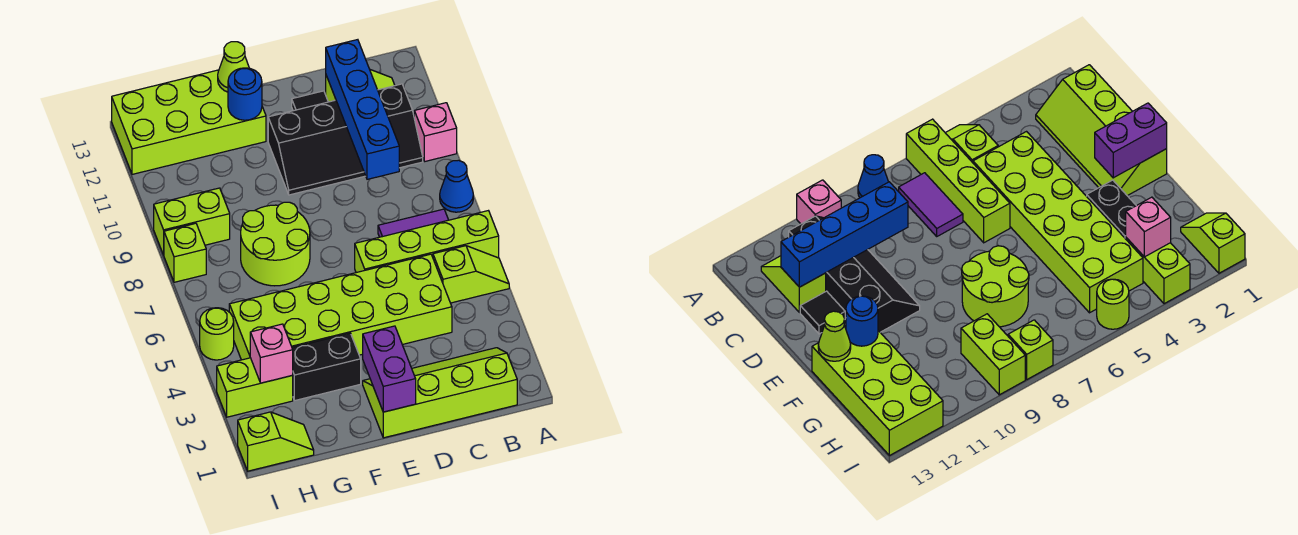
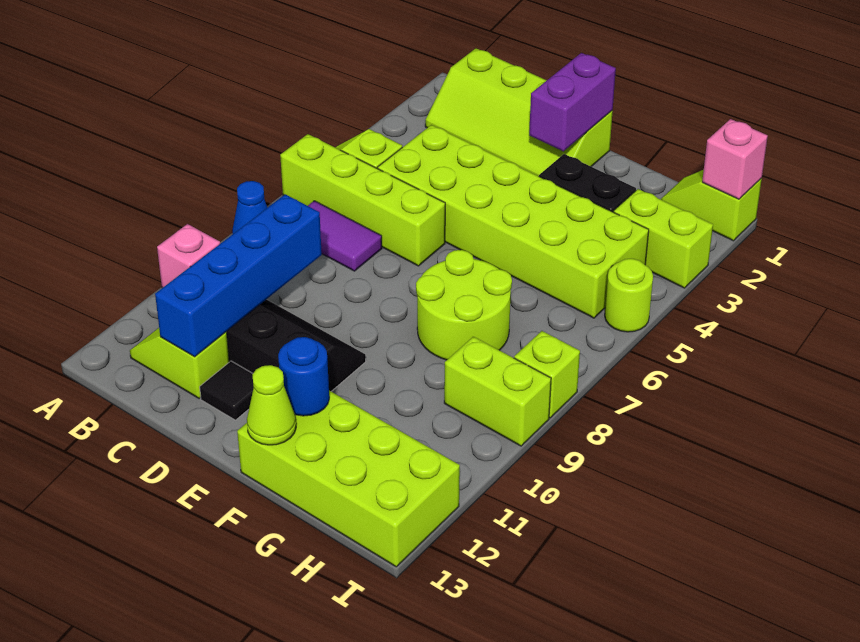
pink brick H3 level 2 -> pink brick I1 level 2

